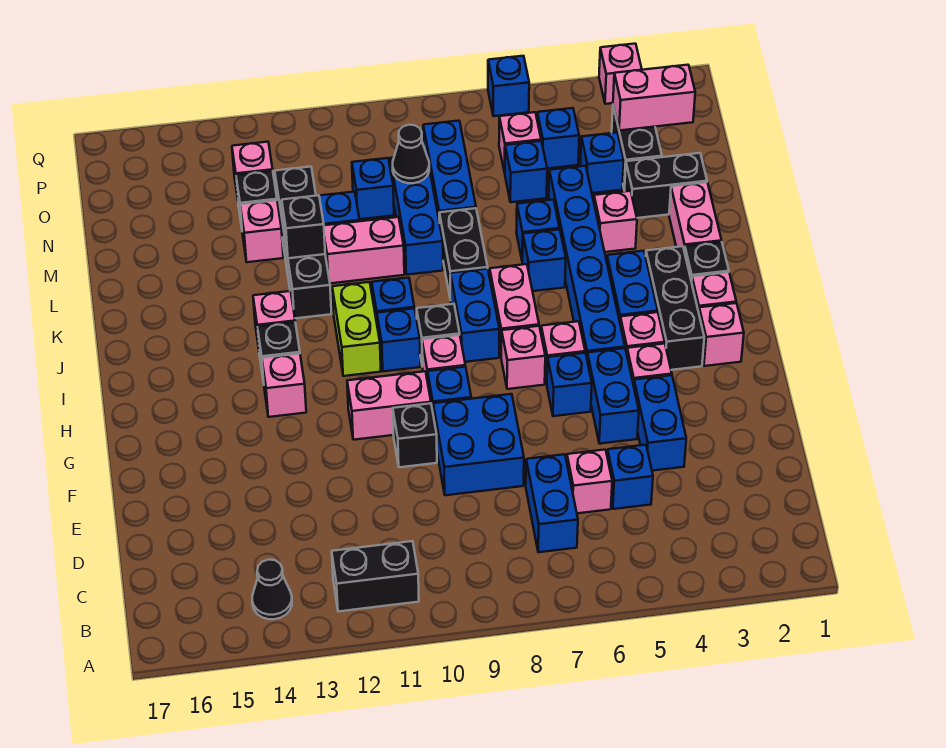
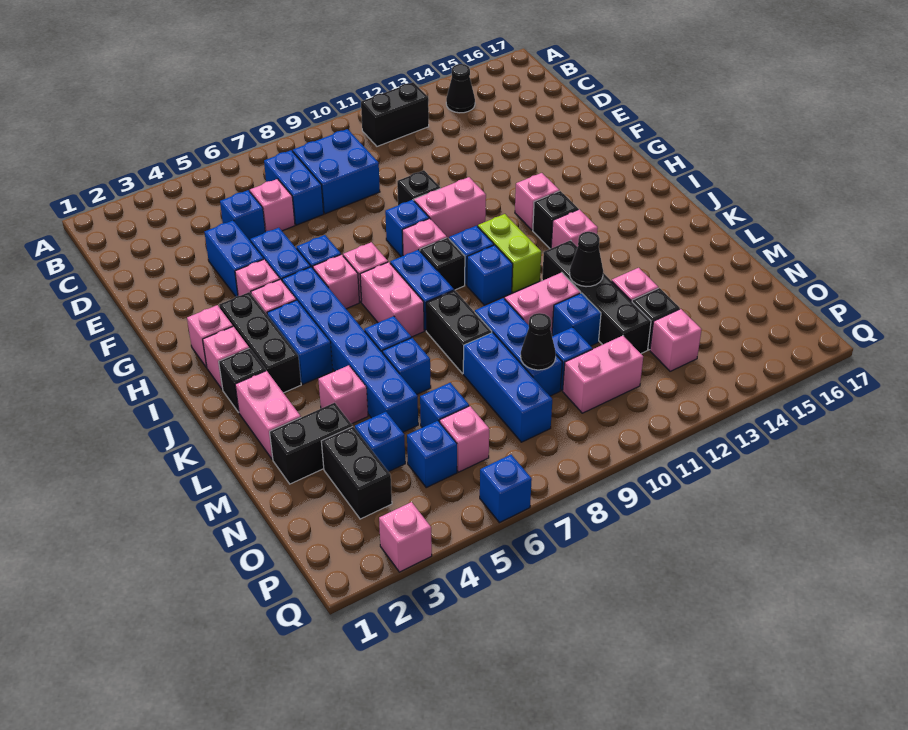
blue brick E8:F9 level 1 -> blue brick C8:D9 level 1
black brick L12 level 2 -> black cone L12 level 2
pink brick O2:O3 level 2 -> pink brick O10:O11 level 1

